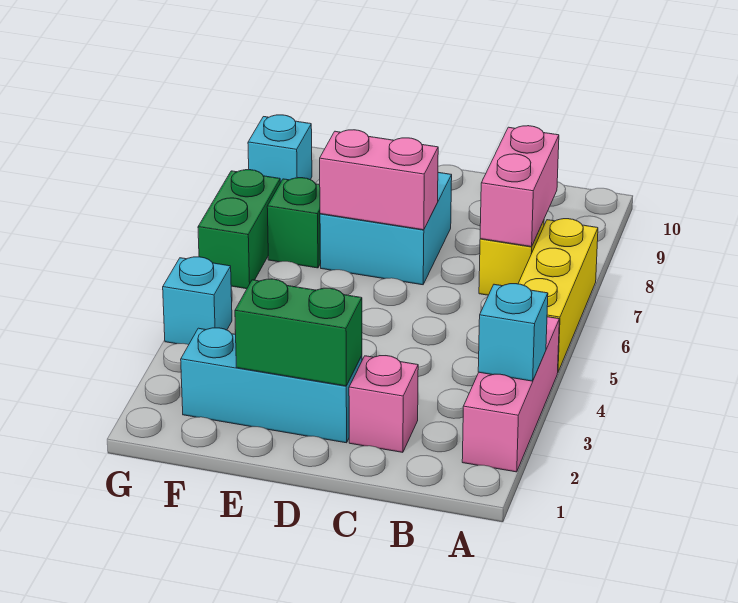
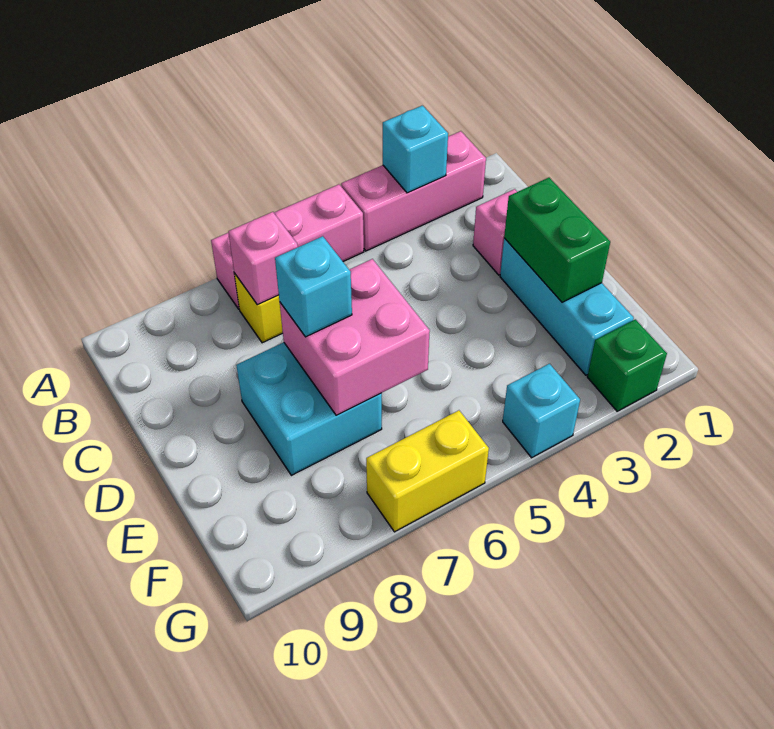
yellow brick A5:A7 level 1 -> pink brick A5:A7 level 1
pink brick B7:B8 level 2 -> pink brick B7 level 2
pink brick D7:E7 level 2 -> pink brick D6:E7 level 2
green brick F7 level 1 -> green brick G2 level 1
green brick G6:G7 level 1 -> yellow brick G6:G7 level 1
cyan brick G9 level 1 -> cyan brick D7 level 3

